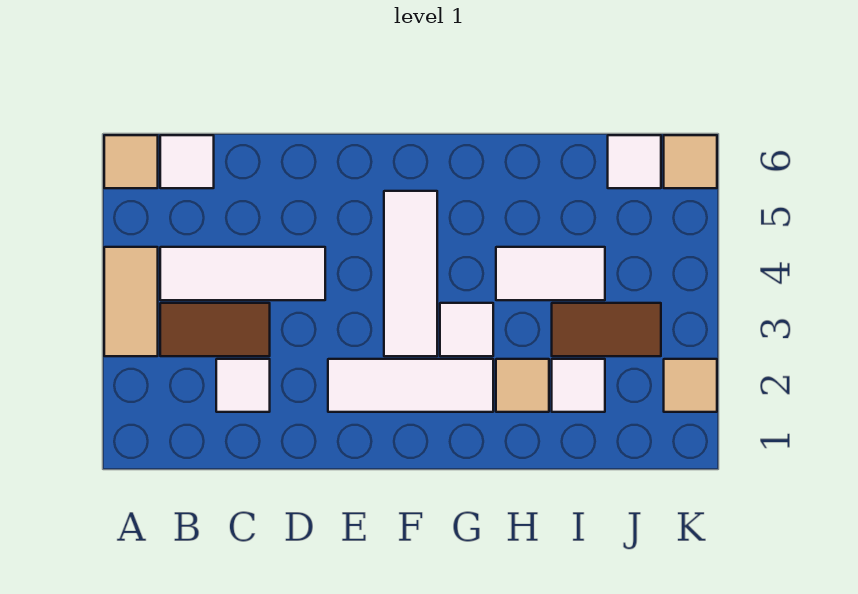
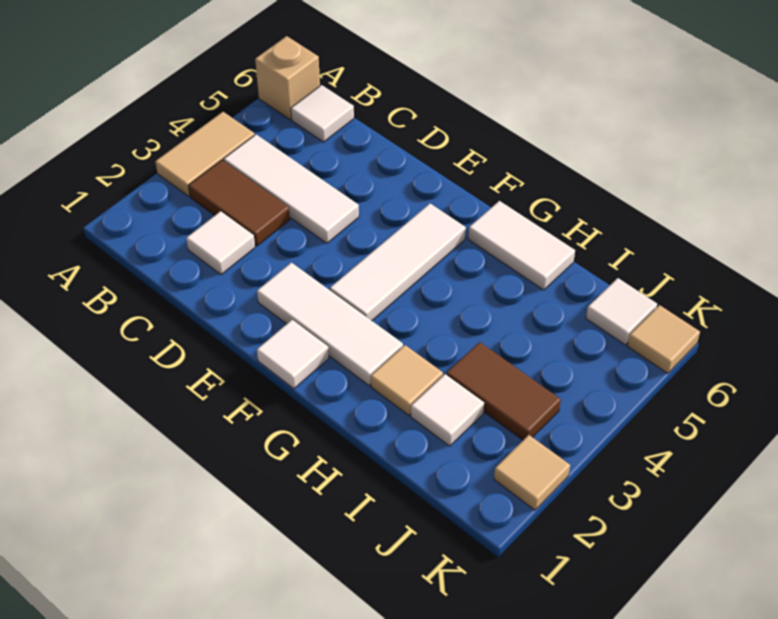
tan tile A6 level 1 -> tan brick A6 level 1
white tile G3 level 1 -> white tile F1 level 1
white tile H4:I4 level 1 -> white tile G6:H6 level 1

